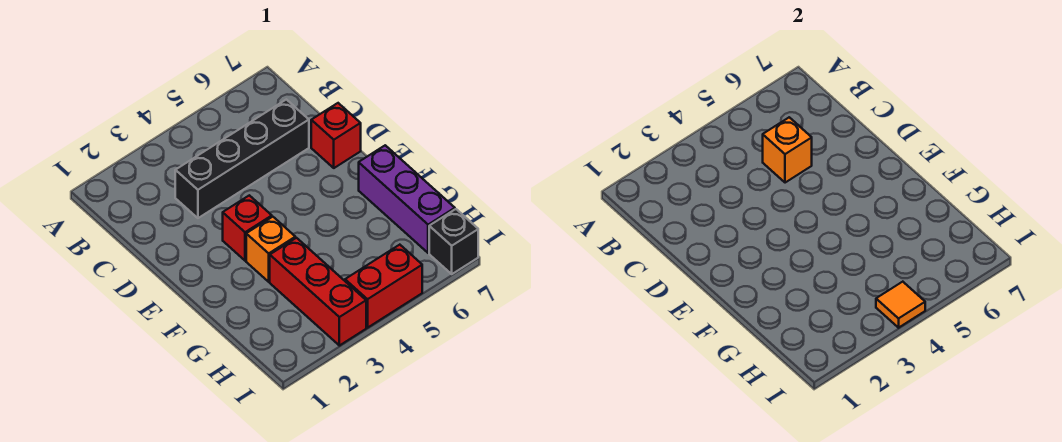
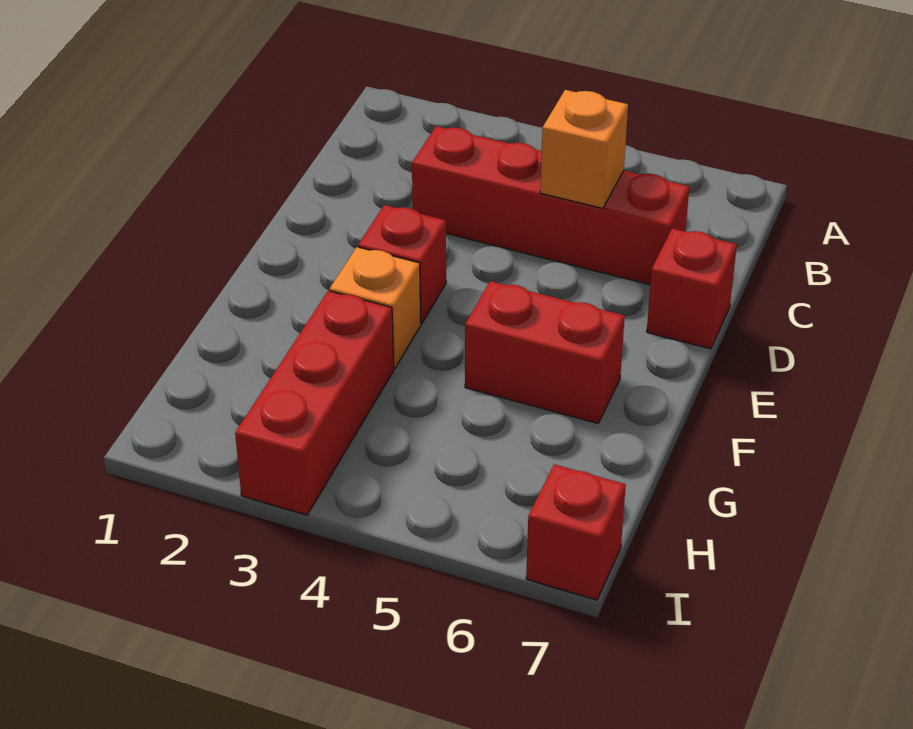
black brick C3:C6 level 1 -> red brick C3:C6 level 1
purple brick F7:H7 level 1 -> none
red brick I4:I5 level 1 -> red brick F5:F6 level 1
orange tile I4 level 2 -> none
black brick I7 level 1 -> red brick I7 level 1

